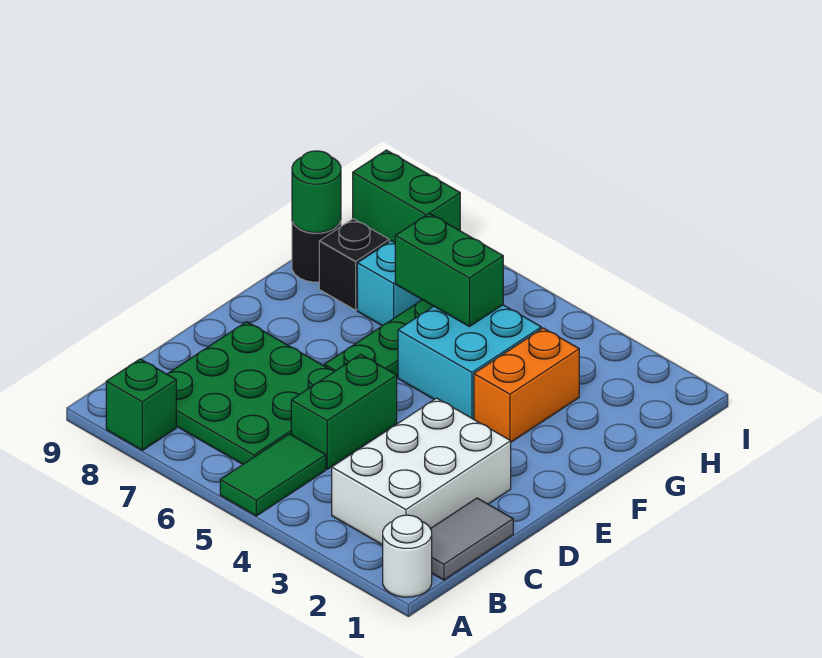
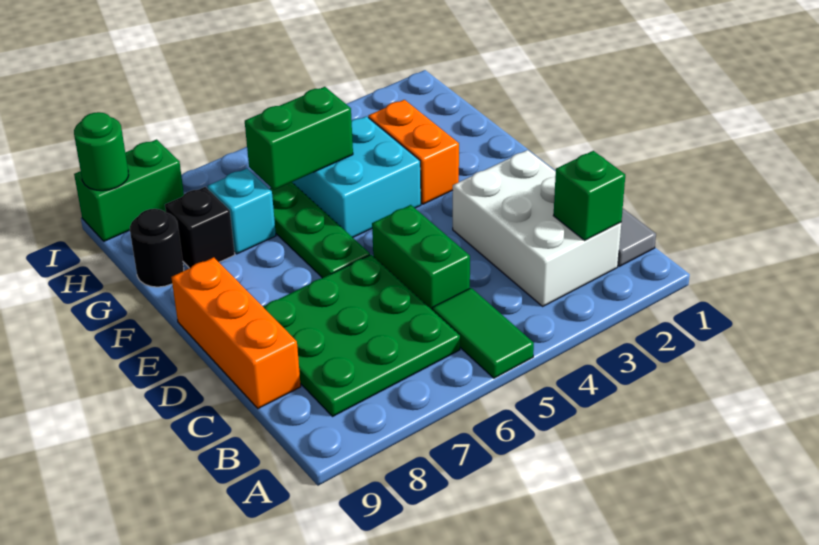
white round brick A1 level 1 -> none
green brick A8 level 1 -> green brick B2 level 2
none -> orange brick C9:E9 level 1
green round brick G9 level 2 -> green round brick I9 level 2

